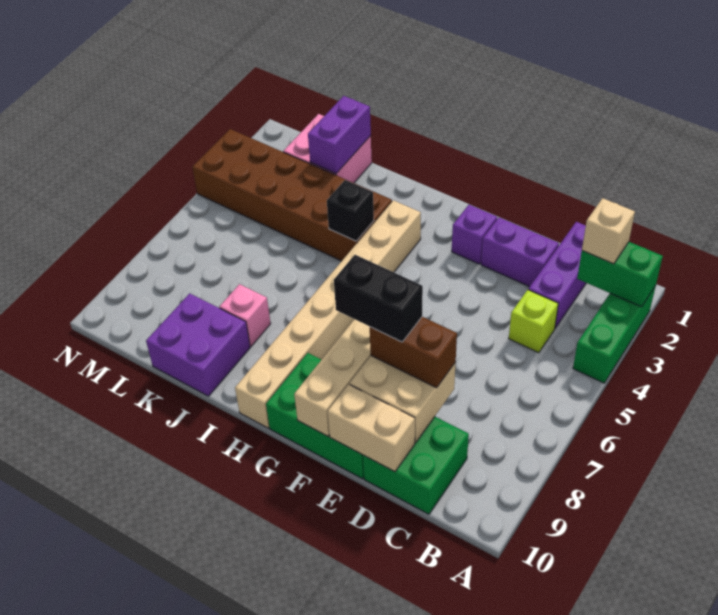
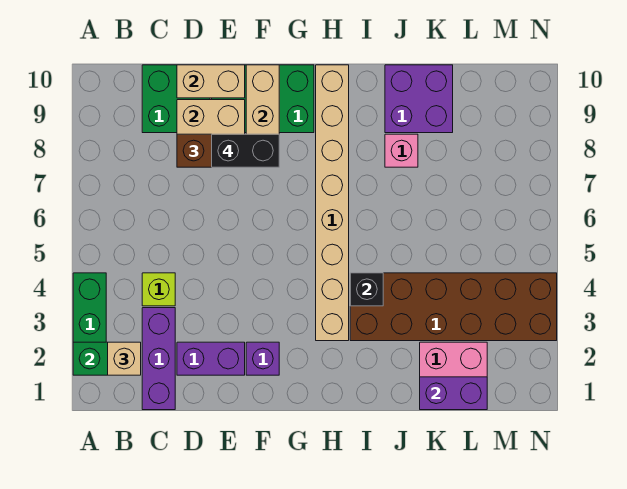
purple brick K1:K2 level 2 -> purple brick K1:L1 level 2

